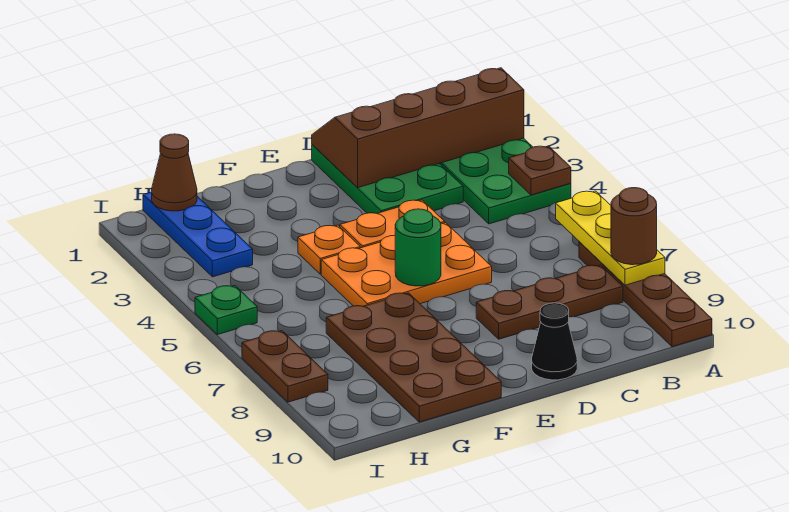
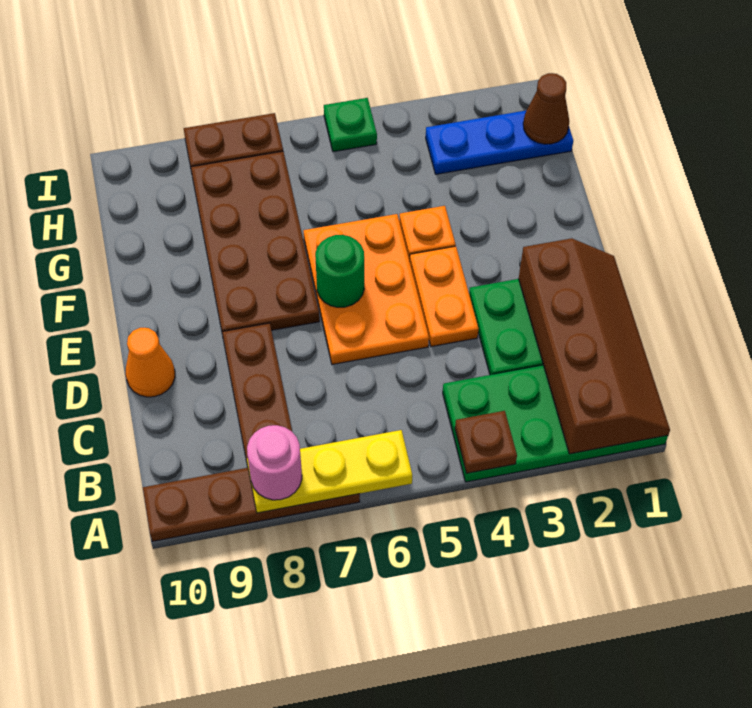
brown round brick A8 level 3 -> pink round brick A8 level 3
black cone D10 level 1 -> orange cone D10 level 1
brown plate F7:G10 level 1 -> brown plate E7:H8 level 1

